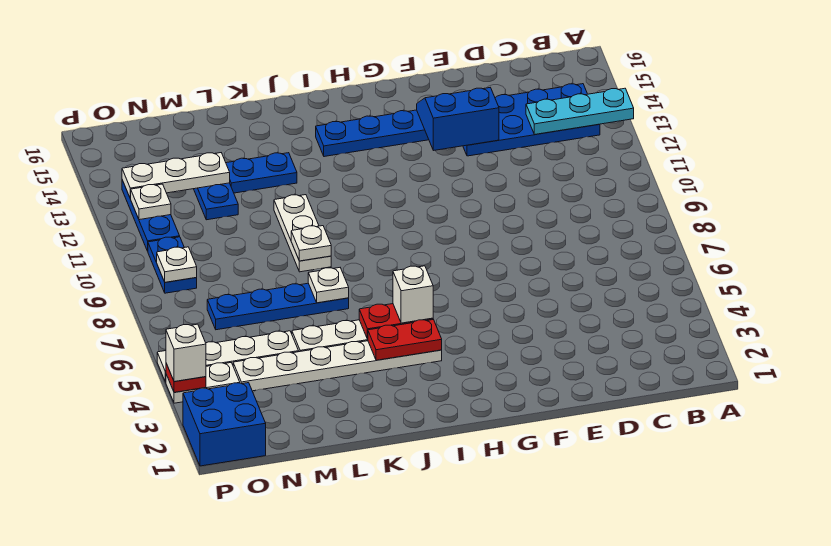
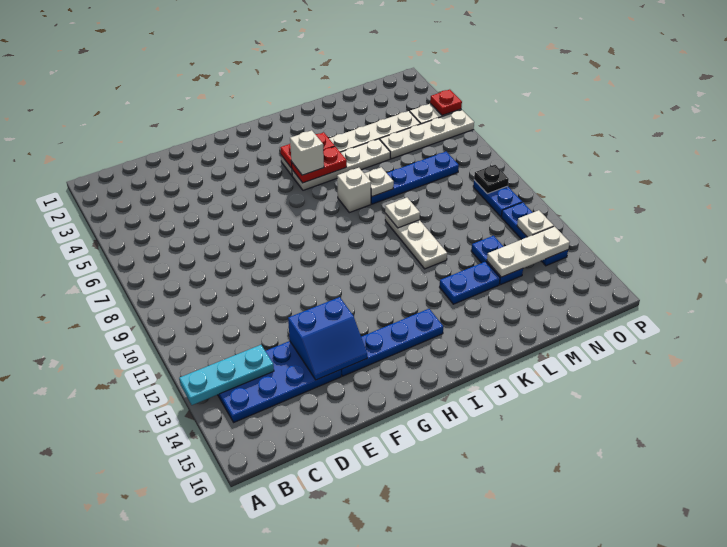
blue brick O1:P2 level 1 -> none
white plate O9 level 2 -> black plate O9 level 2
white brick P4 level 3 -> white brick J7 level 1

